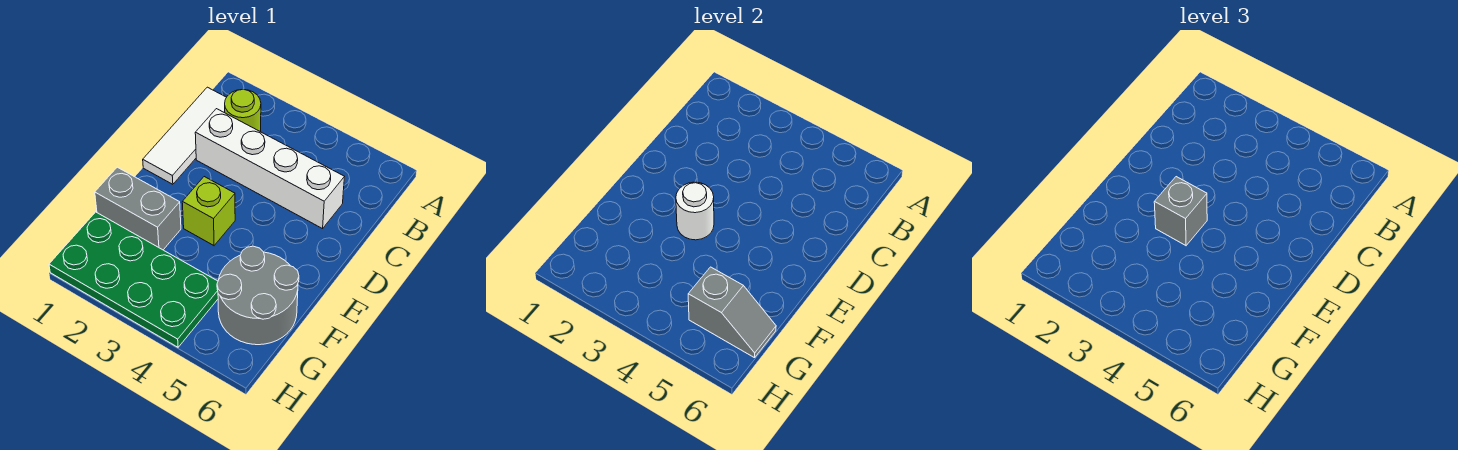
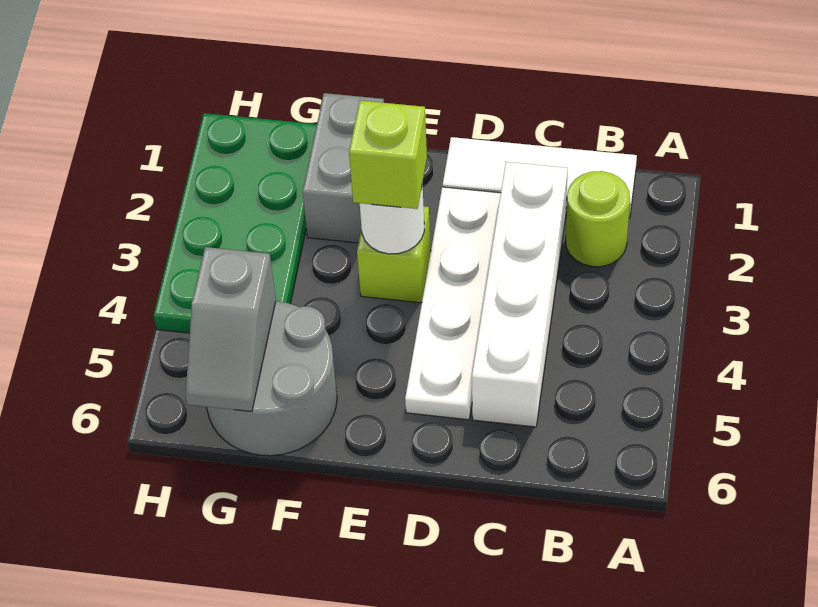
none -> white plate D2:D5 level 1
grey brick E3 level 3 -> lime brick E3 level 3

